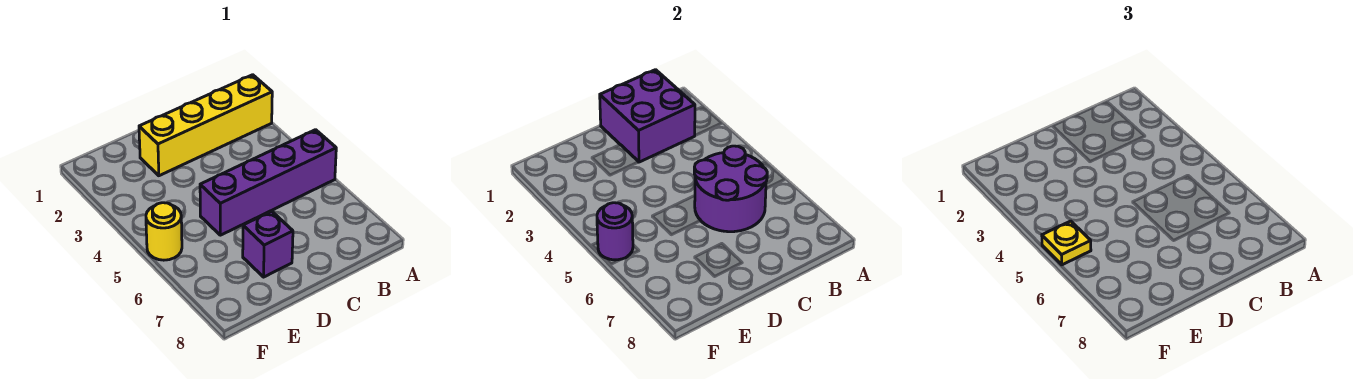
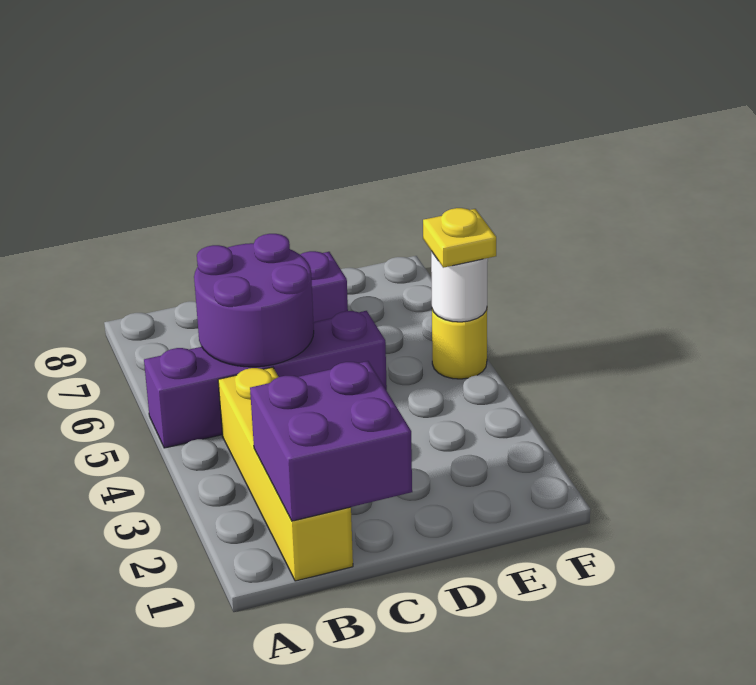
yellow brick A2:D2 level 1 -> yellow brick B1:B4 level 1
purple round brick F5 level 2 -> white round brick F5 level 2

